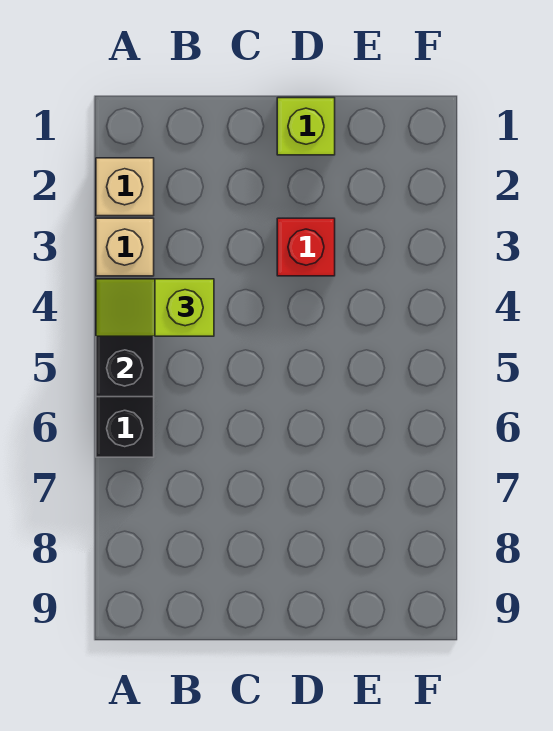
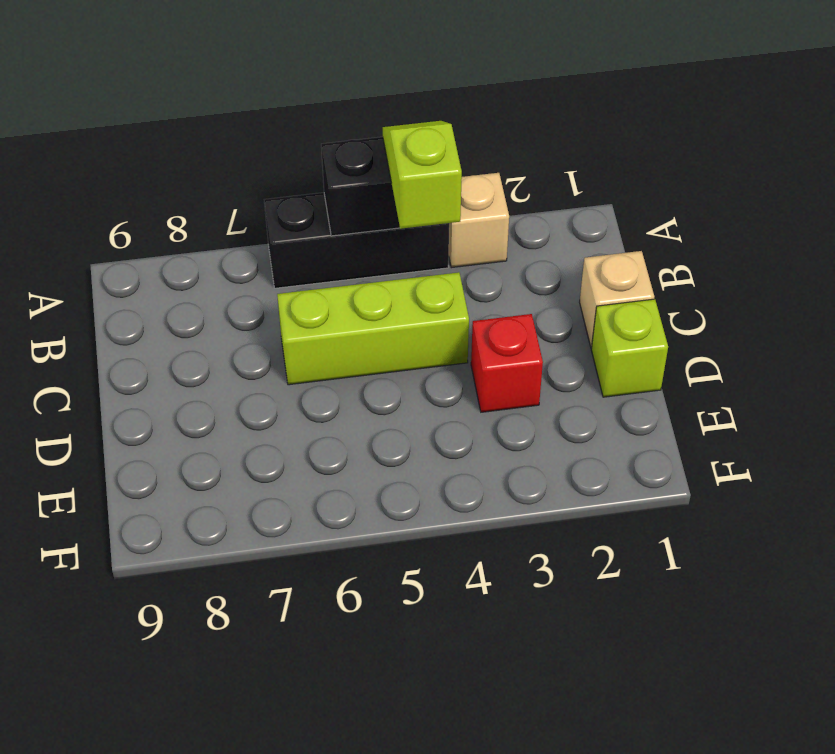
tan brick A2 level 1 -> tan brick C1 level 1
none -> lime brick C4:C6 level 1

